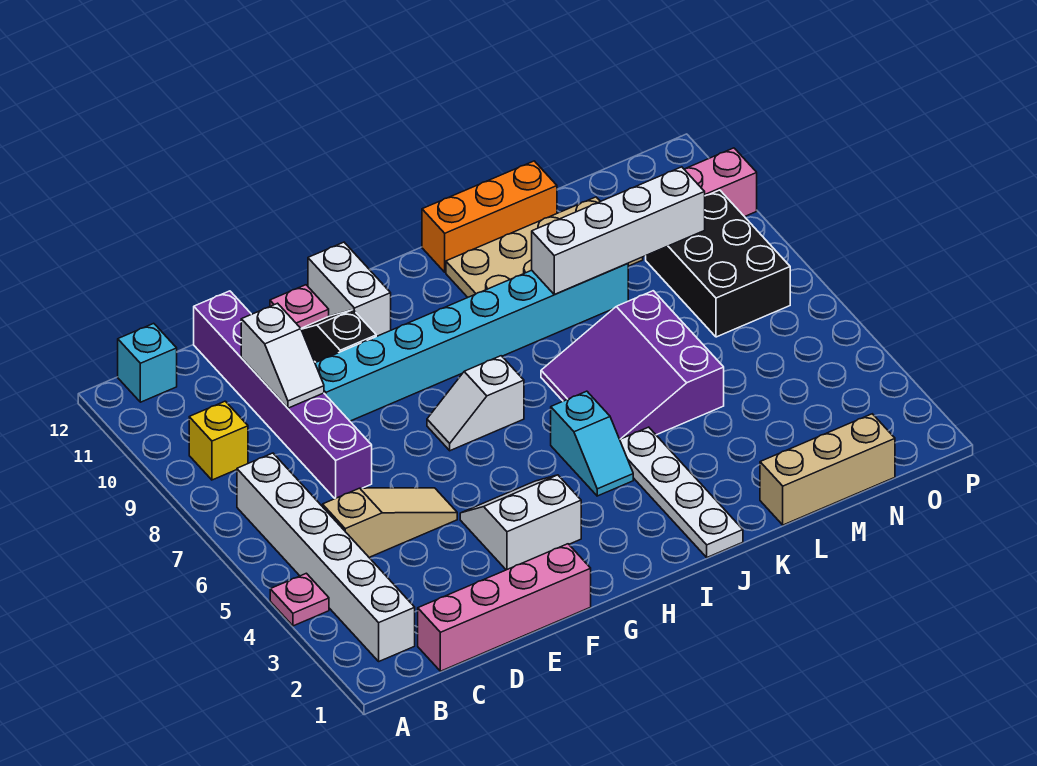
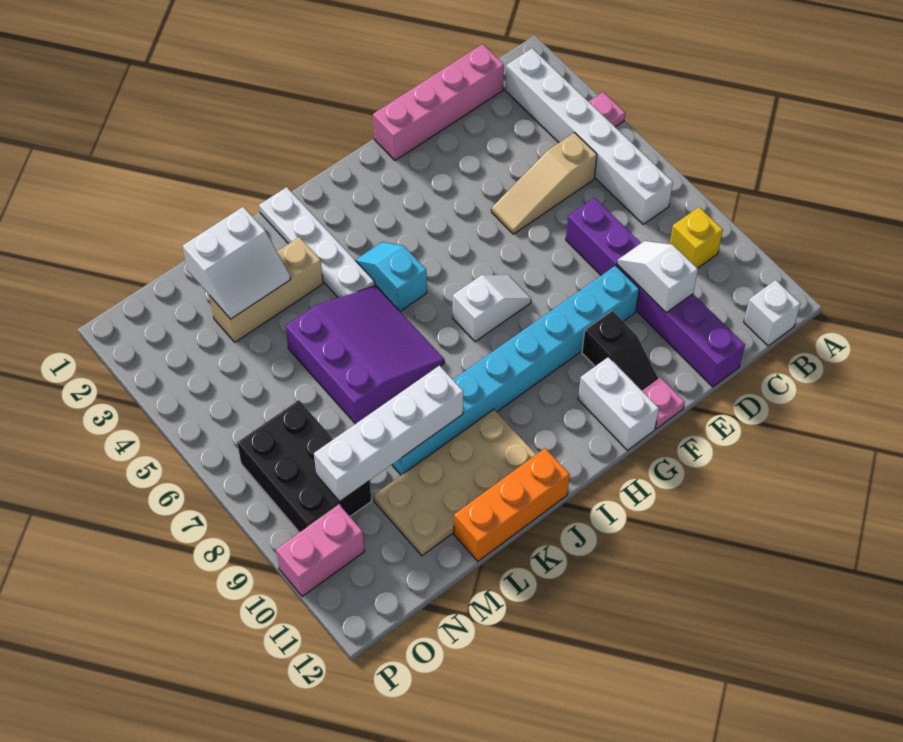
cyan brick B12 level 1 -> white brick B12 level 1
white slope F3:G4 level 1 top 3 -> white slope L2:M3 level 2 top 2
tan brick L1:N1 level 1 -> tan brick K3:M3 level 1

